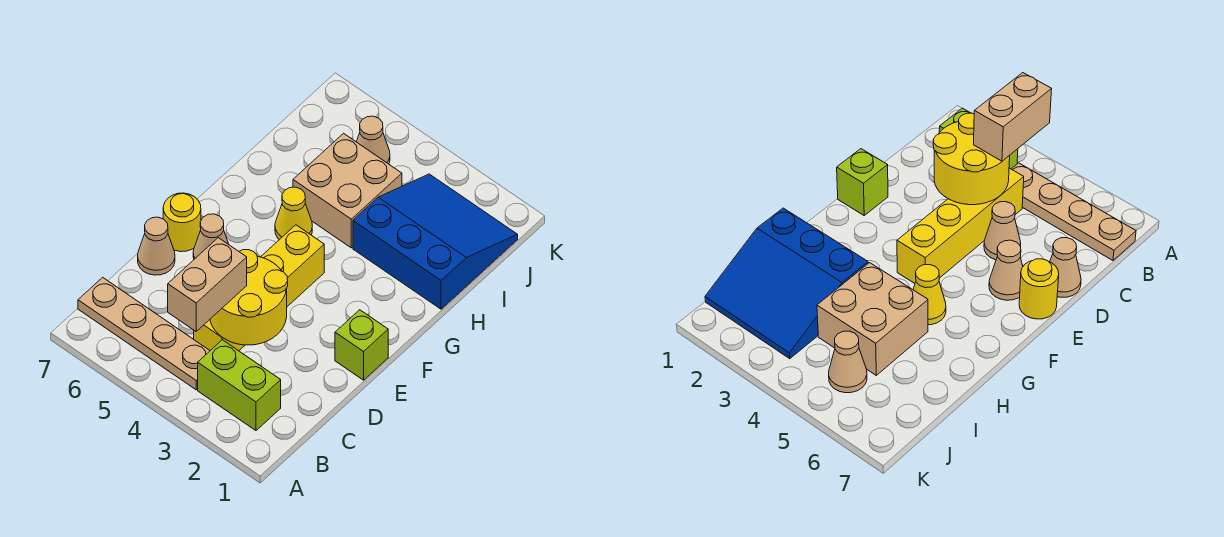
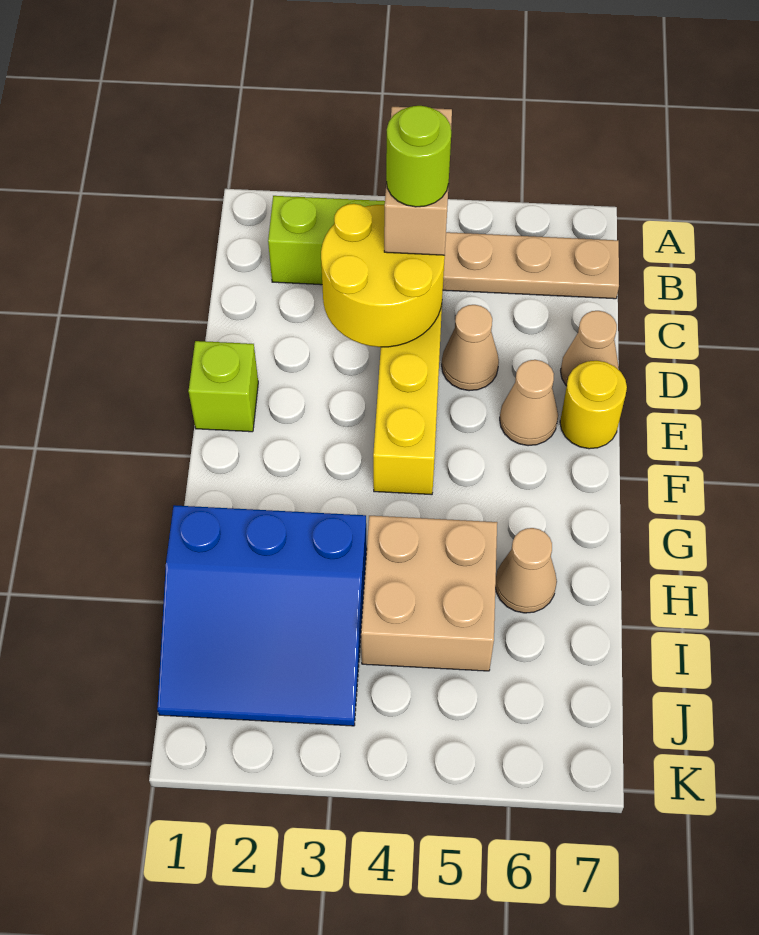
none -> lime round brick C4 level 4
yellow cone G5 level 1 -> none
tan cone J5 level 1 -> tan cone H6 level 1

